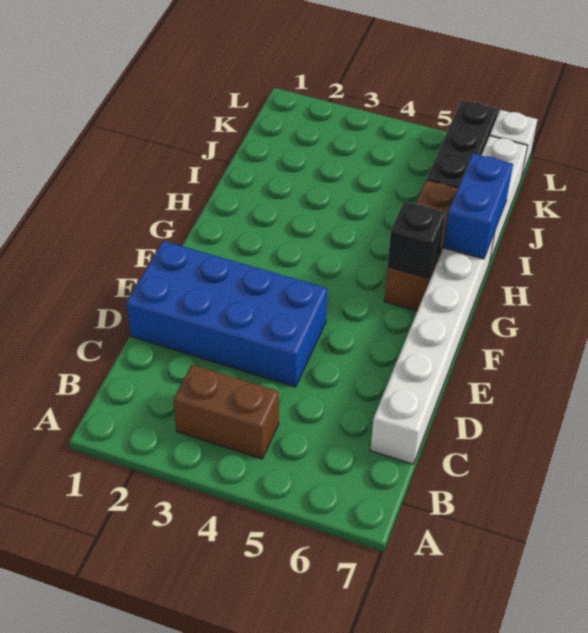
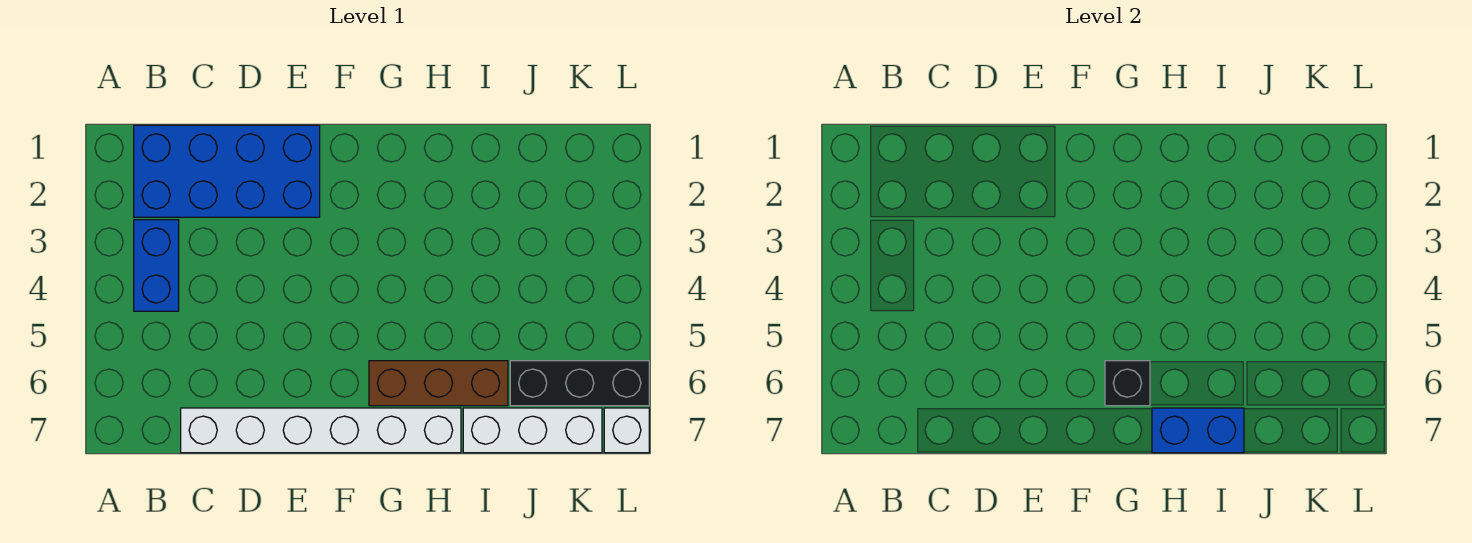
brown brick B3:B4 level 1 -> blue brick B3:B4 level 1
blue brick D1:E4 level 1 -> blue brick B1:E2 level 1

